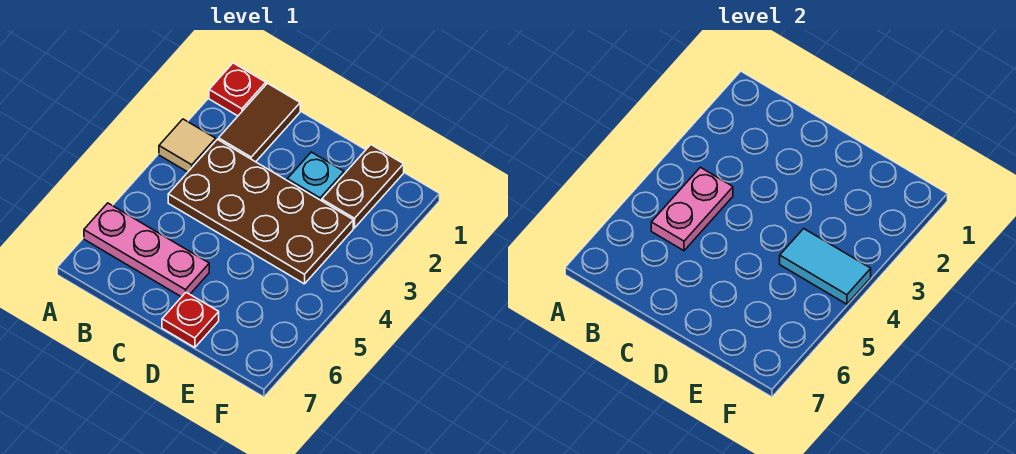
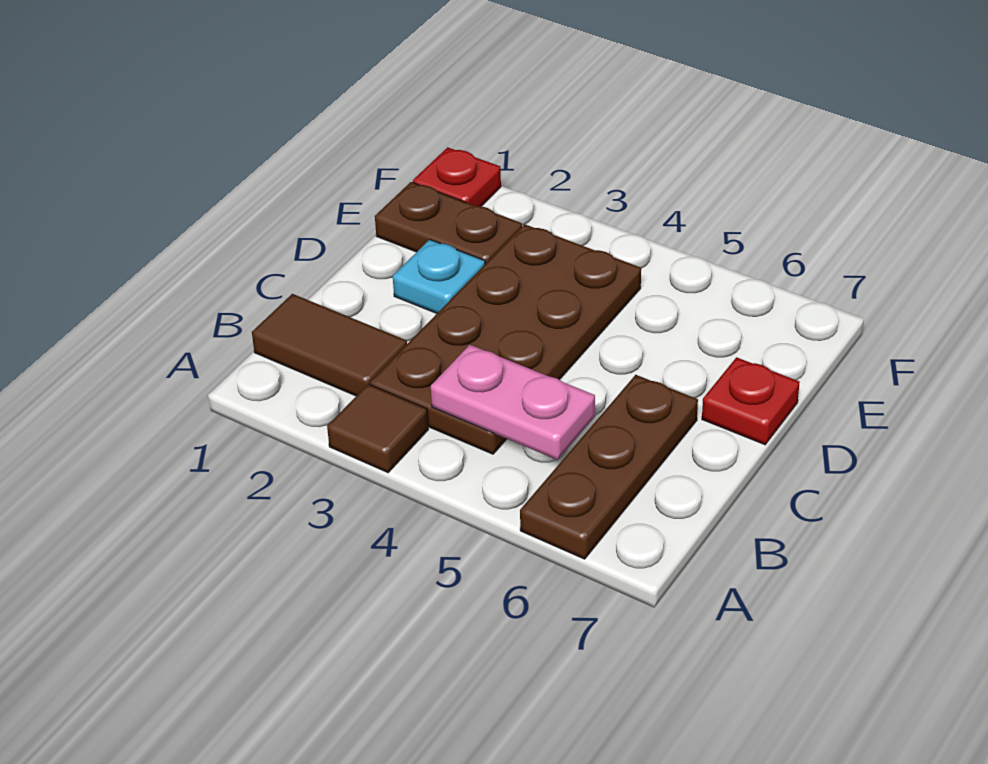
red plate A1 level 1 -> red plate F1 level 1
tan tile A3 level 1 -> brown tile A3 level 1
pink plate A6:C6 level 1 -> brown plate A6:C6 level 1
cyan tile E4:F4 level 2 -> none

